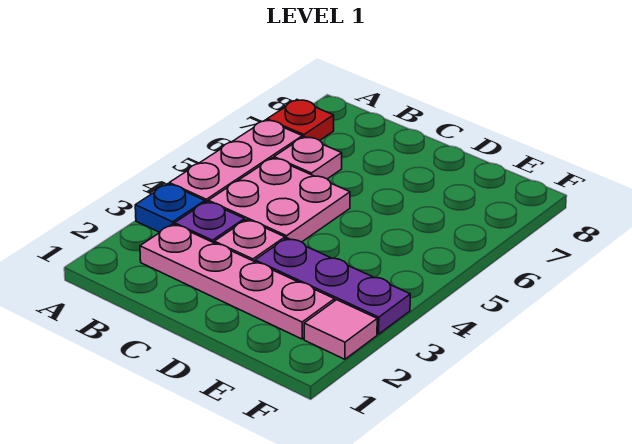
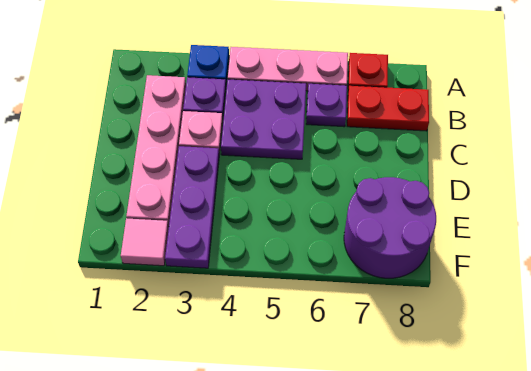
pink plate B4:C5 level 1 -> purple plate B4:C5 level 1
pink plate B6 level 1 -> purple plate B6 level 1
none -> red plate B7:B8 level 1
none -> purple round brick E7:F8 level 1

